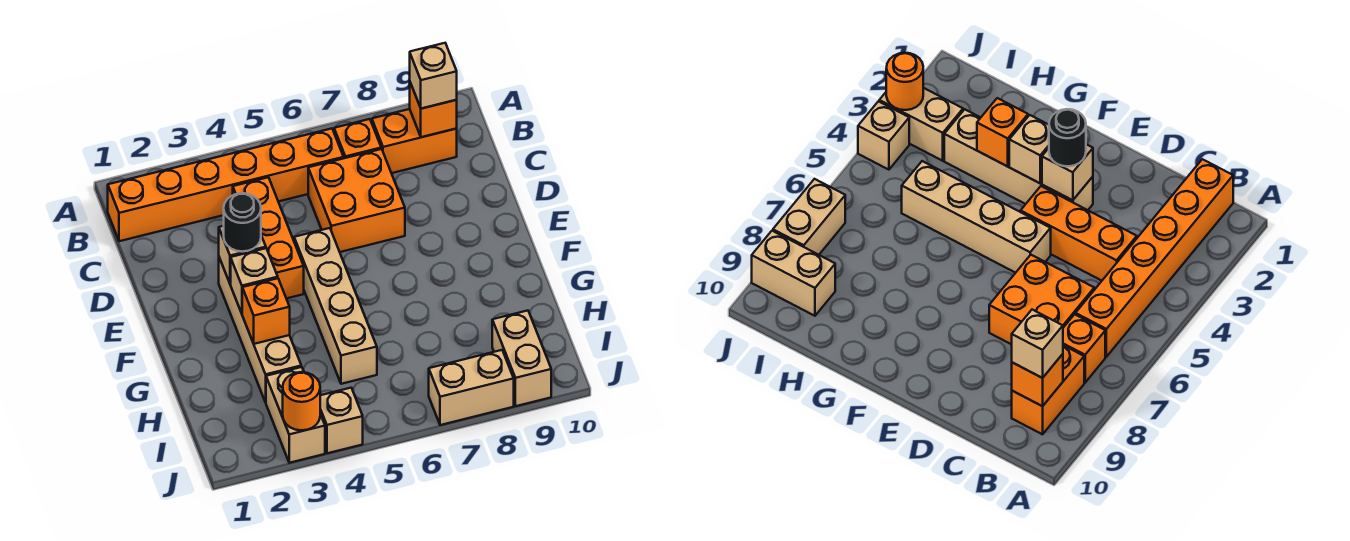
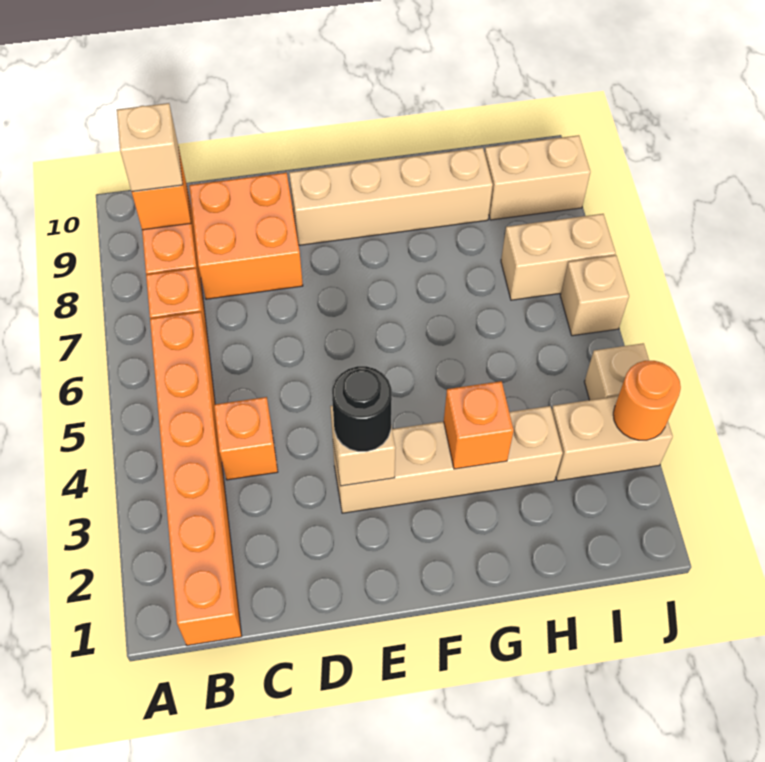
orange brick C4:E4 level 1 -> orange brick C4 level 1
orange brick C6:D7 level 1 -> orange brick C8:D9 level 1
tan brick E5:H5 level 1 -> tan brick E9:H9 level 1
tan brick F3 level 2 -> tan brick J6 level 1
tan brick J7:J8 level 1 -> tan brick I7:J7 level 1

